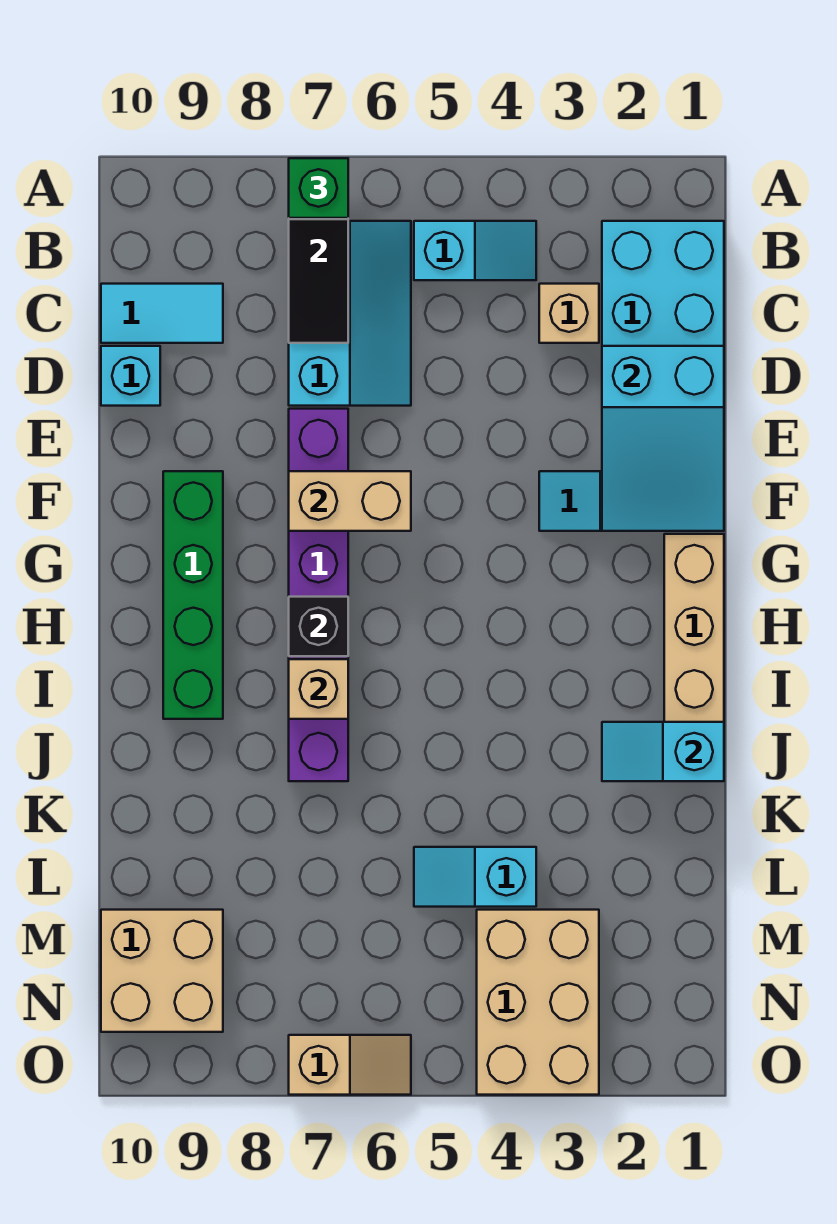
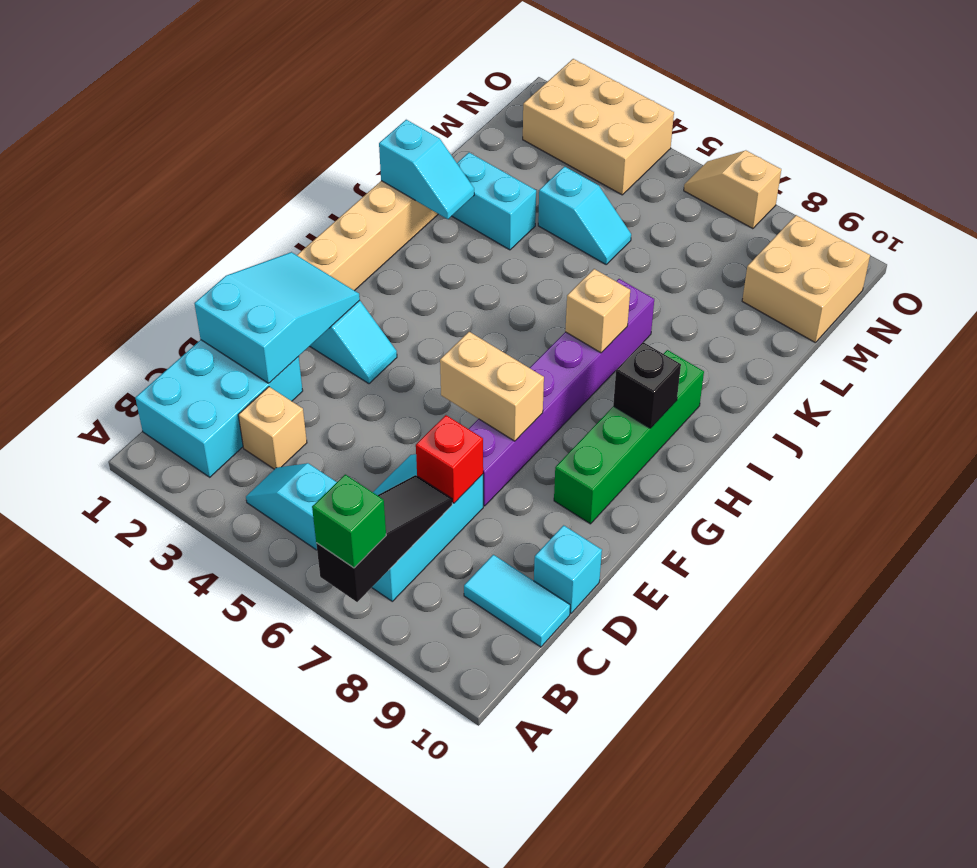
none -> red brick D7 level 2
black brick H7 level 2 -> black brick H9 level 2
none -> cyan brick K2:K3 level 1
tan brick M3:O4 level 1 -> tan brick N2:O4 level 1

